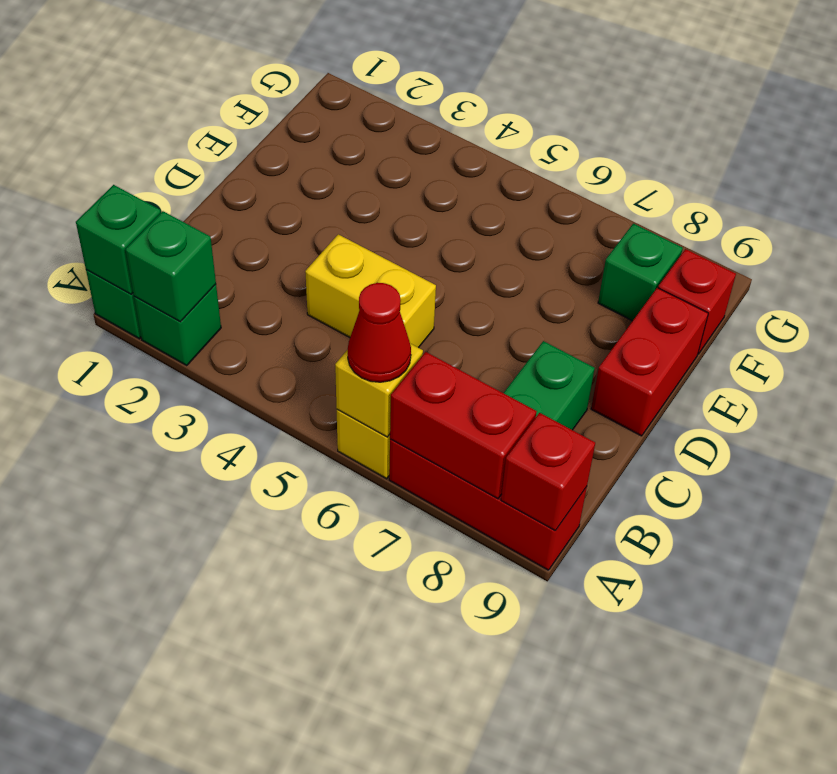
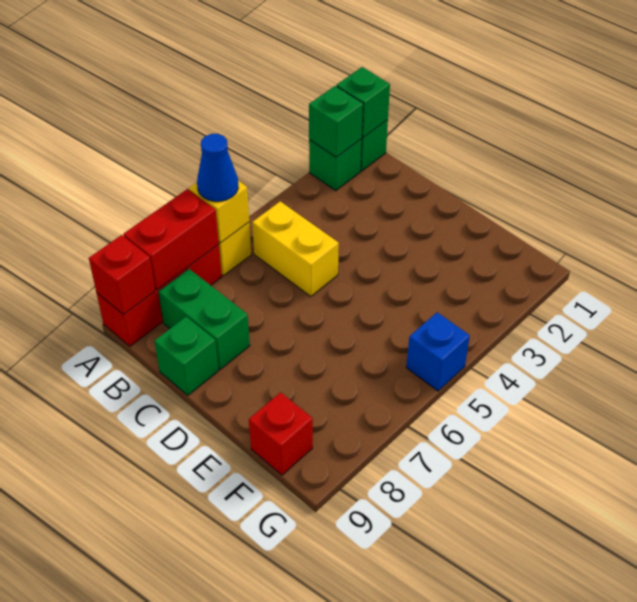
red cone A6 level 3 -> blue cone A6 level 3
yellow brick C4:C5 level 1 -> yellow brick B5:C5 level 1
red brick D9:E9 level 1 -> none
green brick F8 level 1 -> green brick C9 level 1
none -> blue brick G5 level 1

